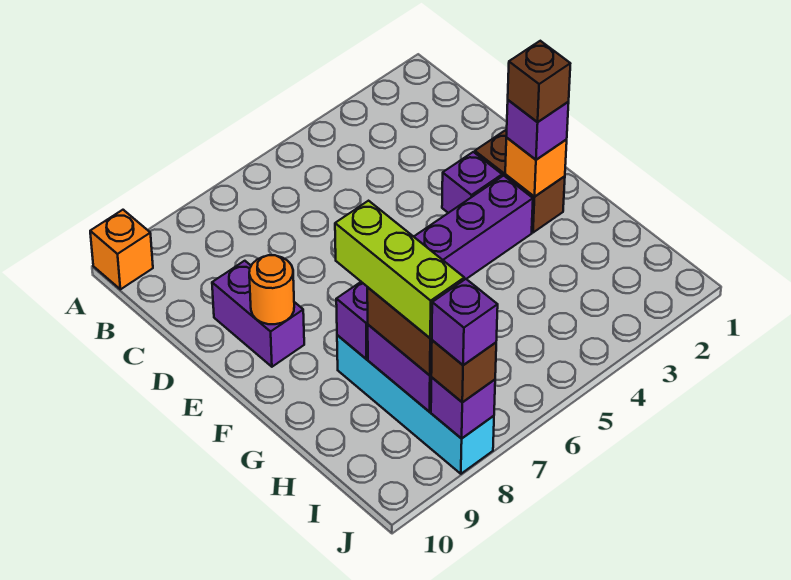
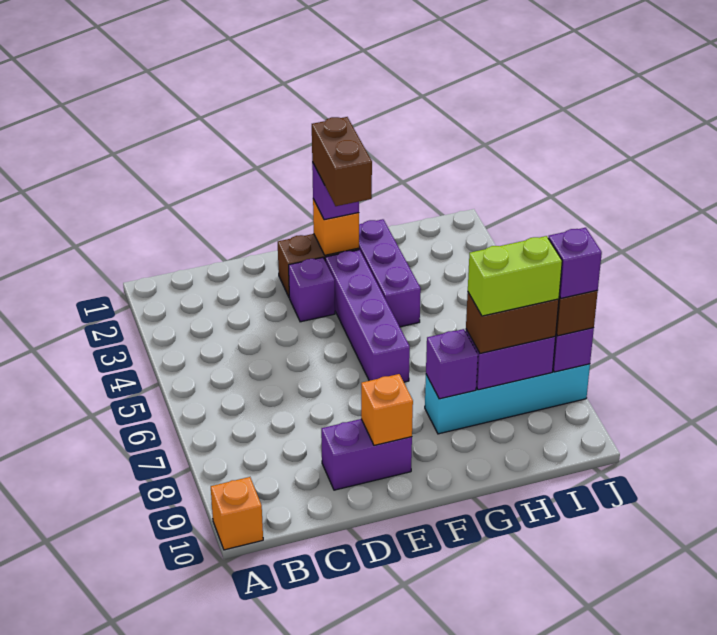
orange round brick E9 level 2 -> orange brick E9 level 2
brown brick F2 level 4 -> brown brick F2:F3 level 4
none -> purple brick G2:G4 level 1
lime brick G8:I8 level 4 -> lime brick H8:I8 level 4

